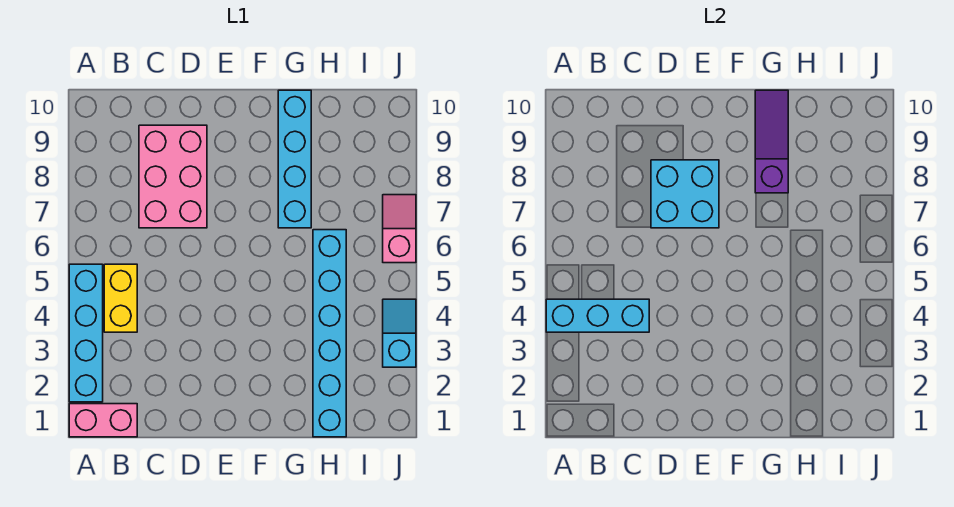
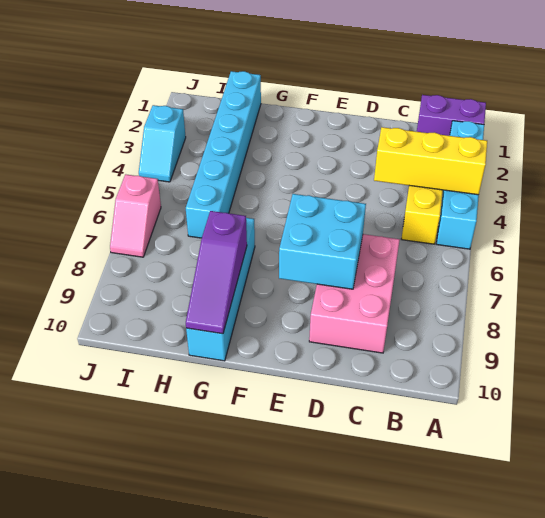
pink brick A1:B1 level 1 -> purple brick A1:B1 level 1
cyan brick A4:C4 level 2 -> yellow brick A4:C4 level 2

